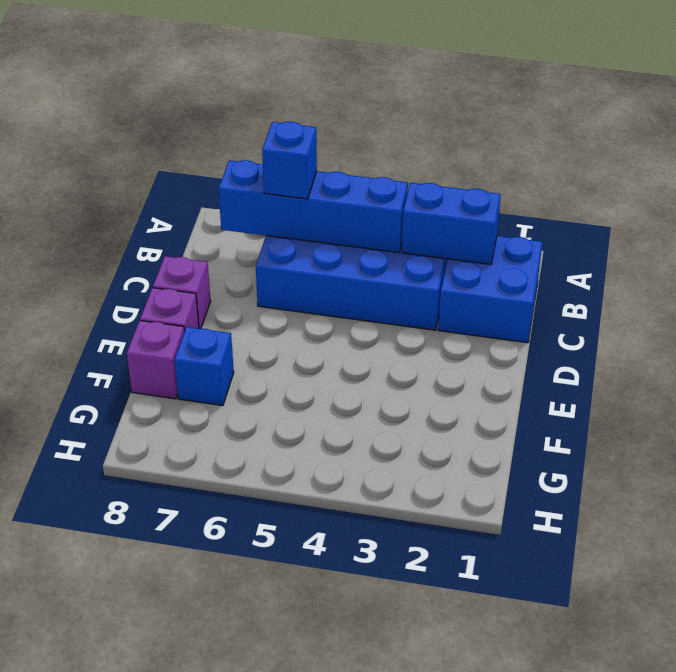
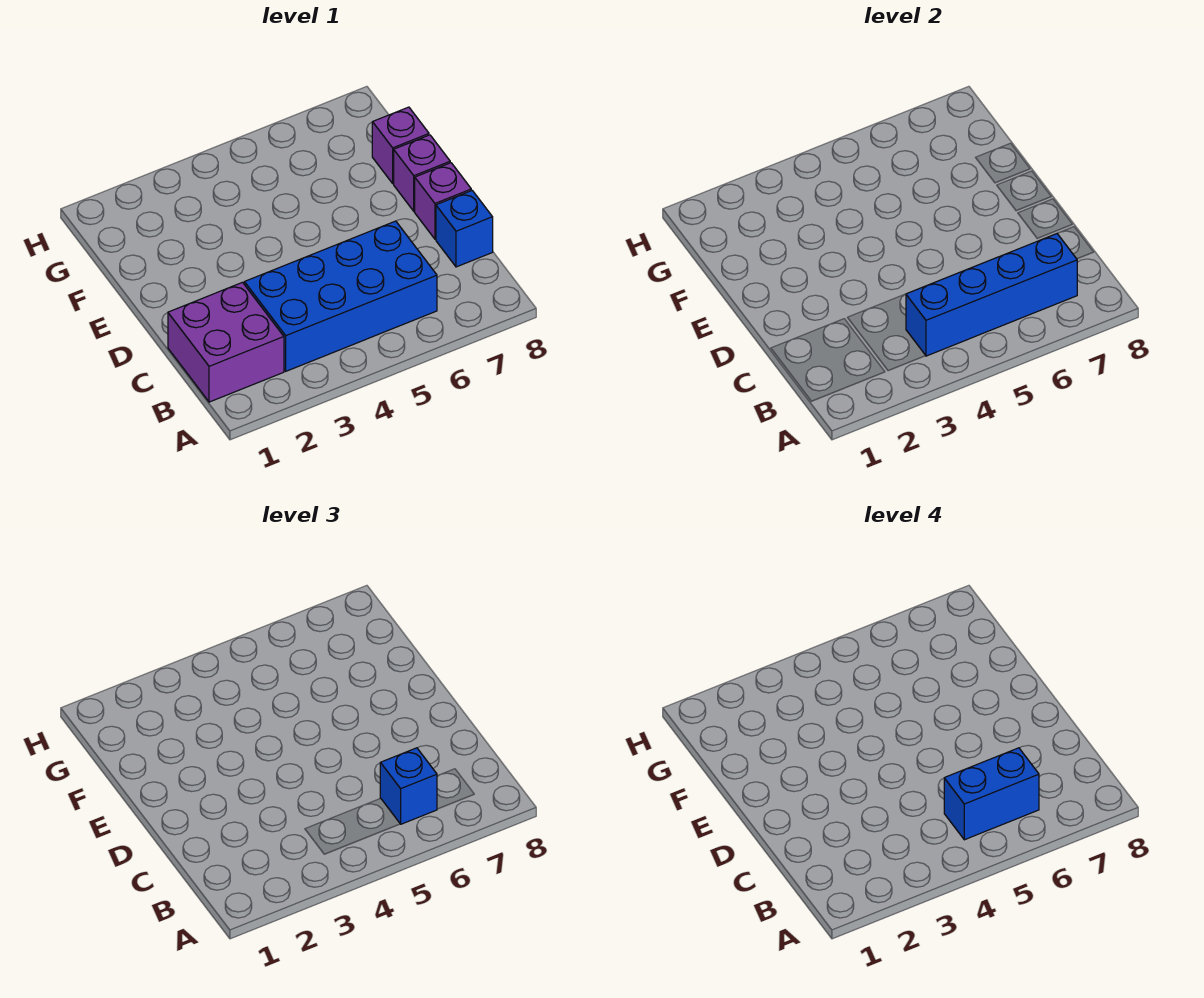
blue brick B1:C2 level 1 -> purple brick B1:C2 level 1
blue brick B2:B3 level 2 -> blue brick B5:B6 level 4
blue brick F7 level 1 -> blue brick C8 level 1

